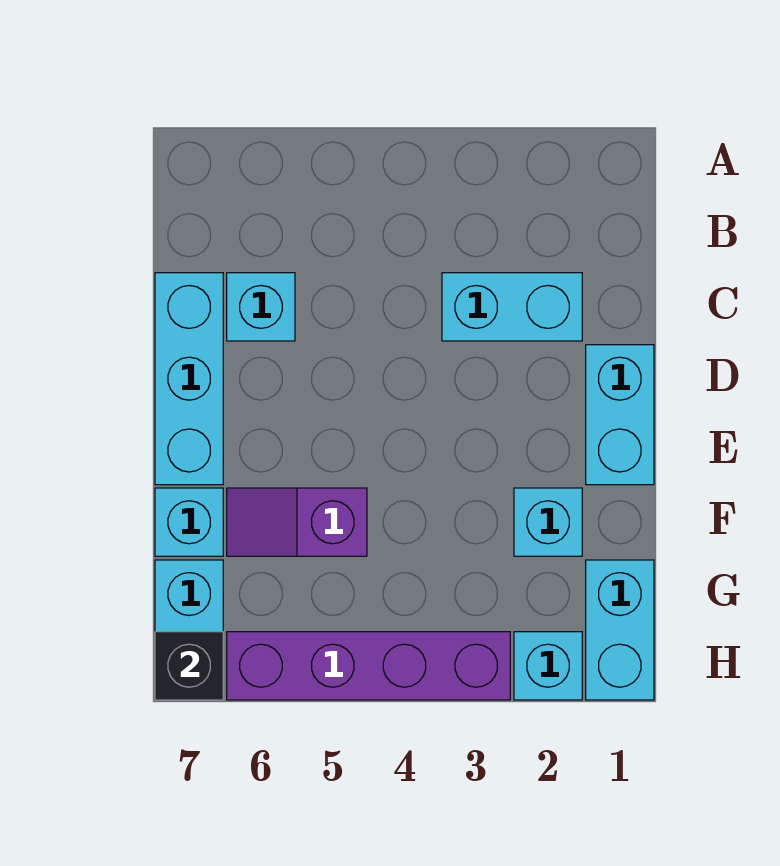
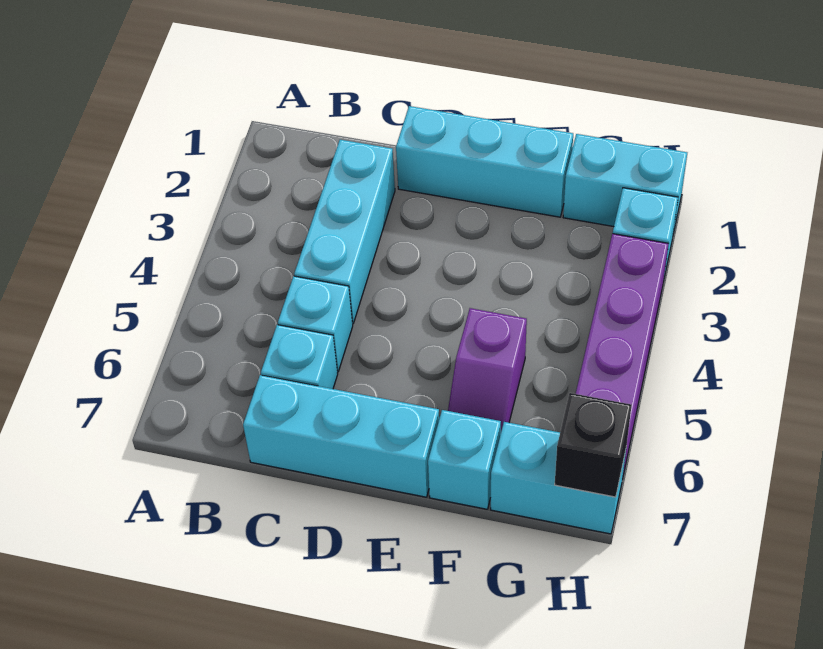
cyan brick C2:C3 level 1 -> cyan brick C2:C4 level 1
cyan brick D1:E1 level 1 -> cyan brick D1:F1 level 1
cyan brick F2 level 1 -> cyan brick C5 level 1

